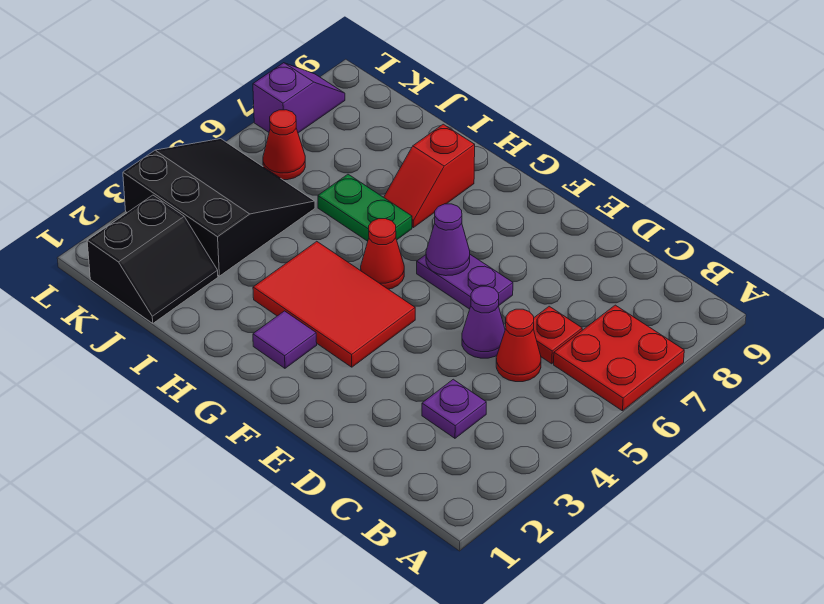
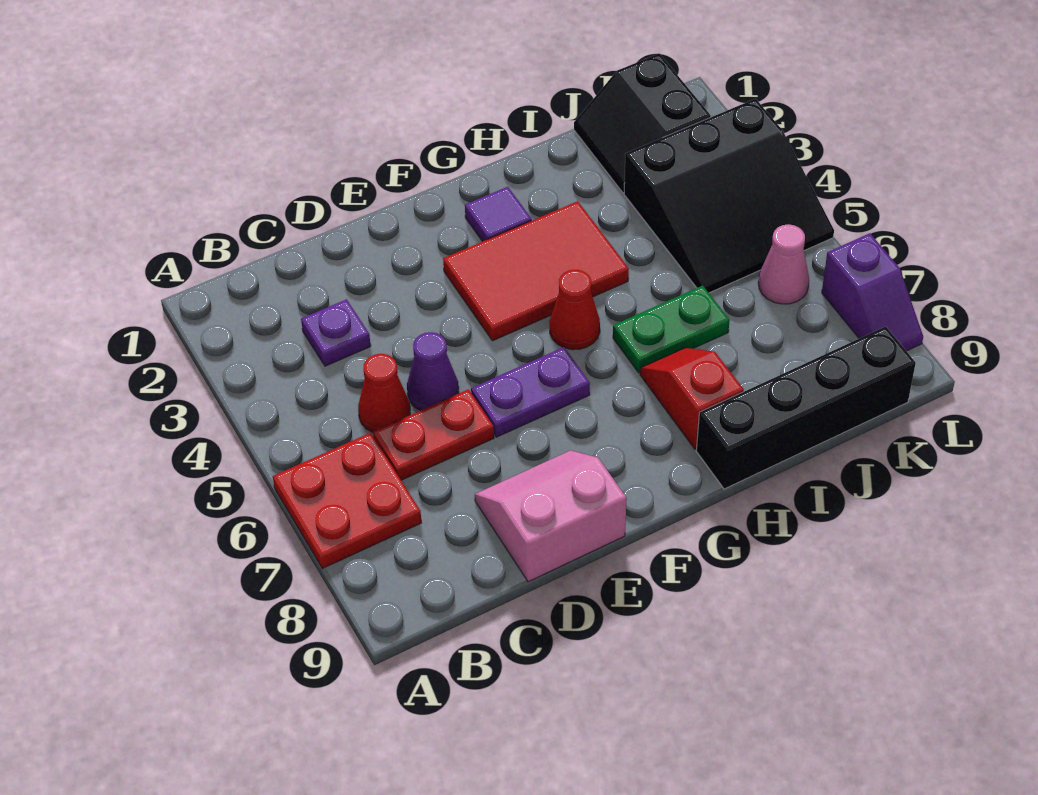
red plate C6 level 1 -> red plate C6:D6 level 1
none -> pink slope D8:E9 level 1 top 9
purple cone F6 level 2 -> none
none -> black brick H9:K9 level 1
red cone K6 level 1 -> pink cone K6 level 1

